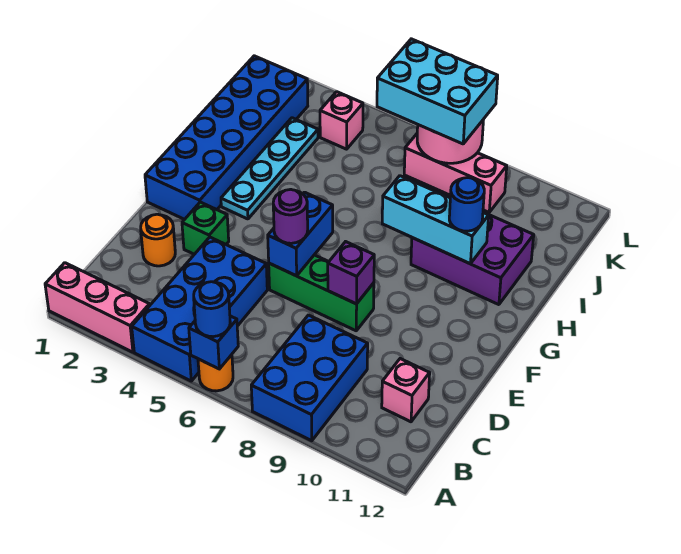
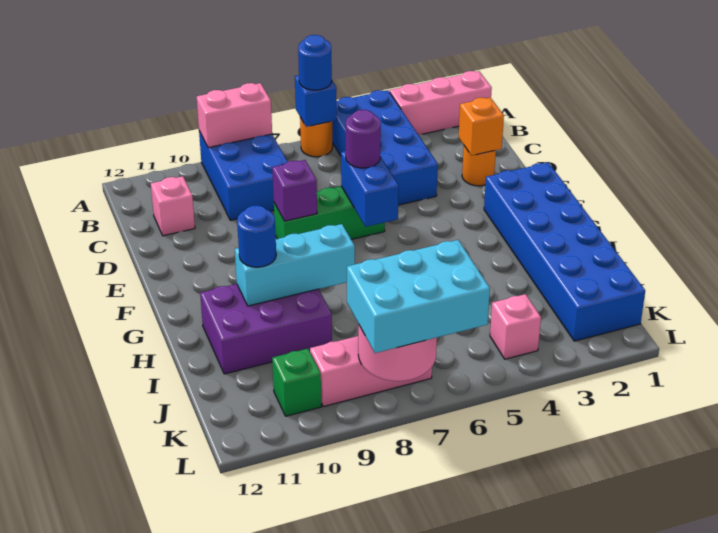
none -> pink brick A8:A9 level 2
none -> orange brick D2 level 2
green brick E3 level 1 -> green brick K10 level 1
cyan plate G3:J3 level 1 -> none

